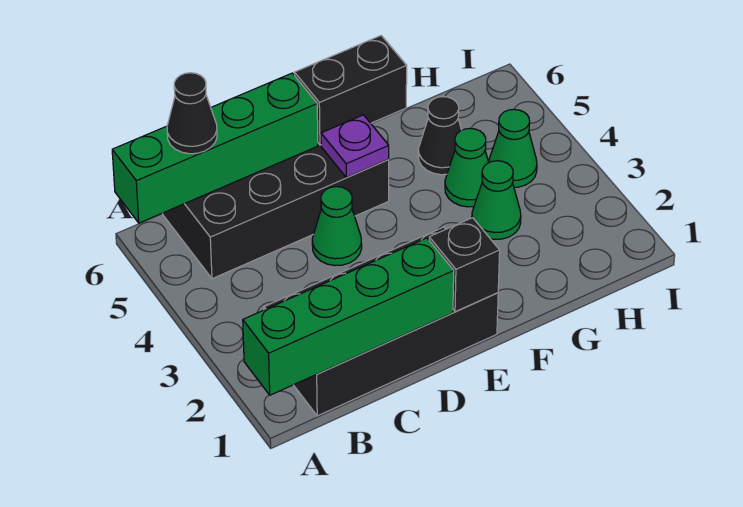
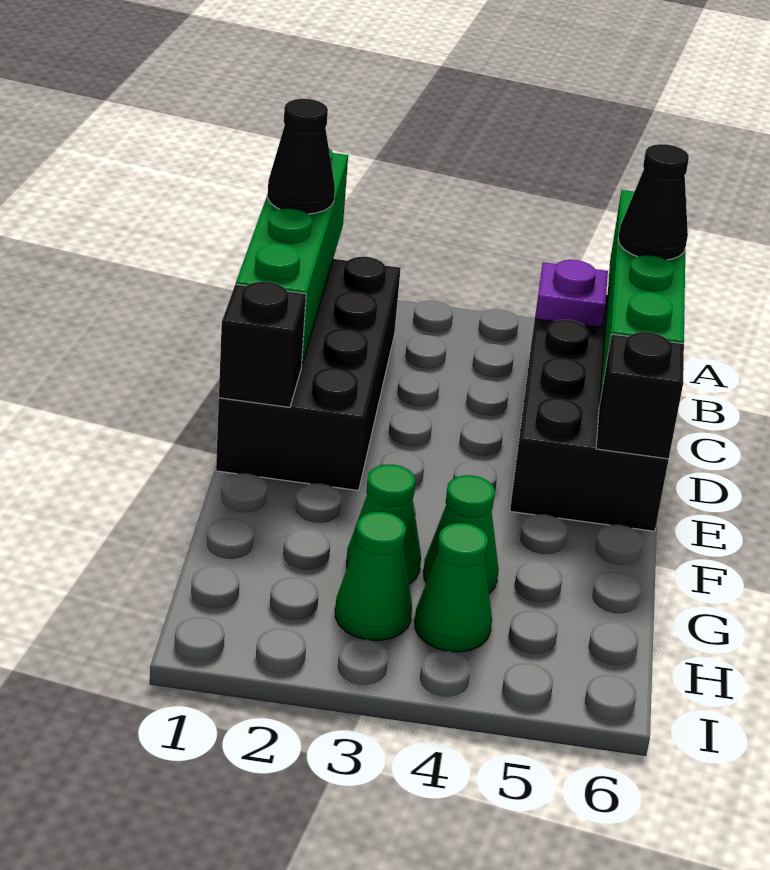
green cone D4 level 1 -> green cone H3 level 1
purple plate E5 level 2 -> purple plate B5 level 2
black brick E6:F6 level 2 -> black brick E6 level 2
black cone G5 level 1 -> black cone B1 level 3

